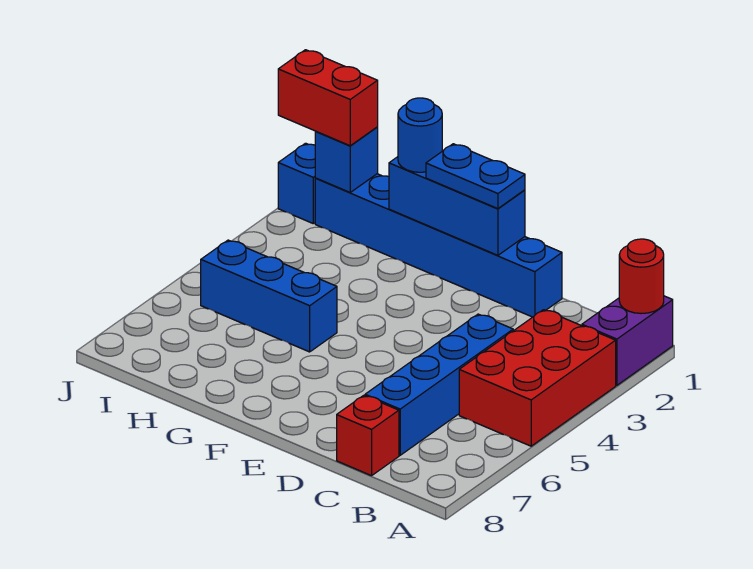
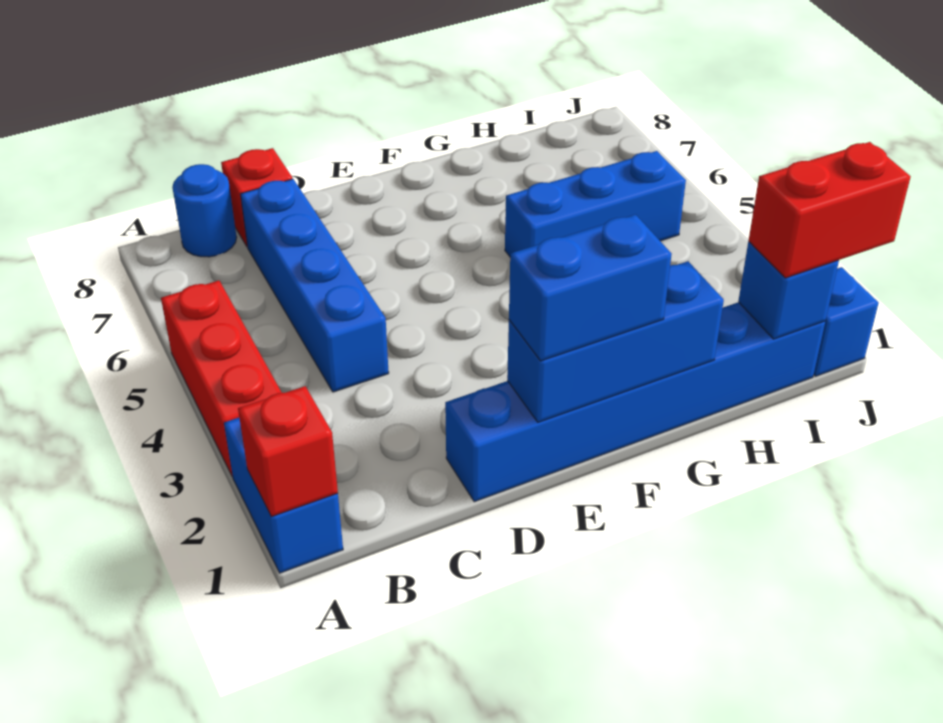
purple brick A1:A2 level 1 -> blue brick A1:A2 level 1
red round brick A1 level 2 -> red brick A1 level 2
red brick A3:B5 level 1 -> red brick A3:A5 level 1
blue plate E1:F1 level 3 -> blue brick E1:F1 level 3
blue round brick G1 level 3 -> blue round brick B8 level 1

